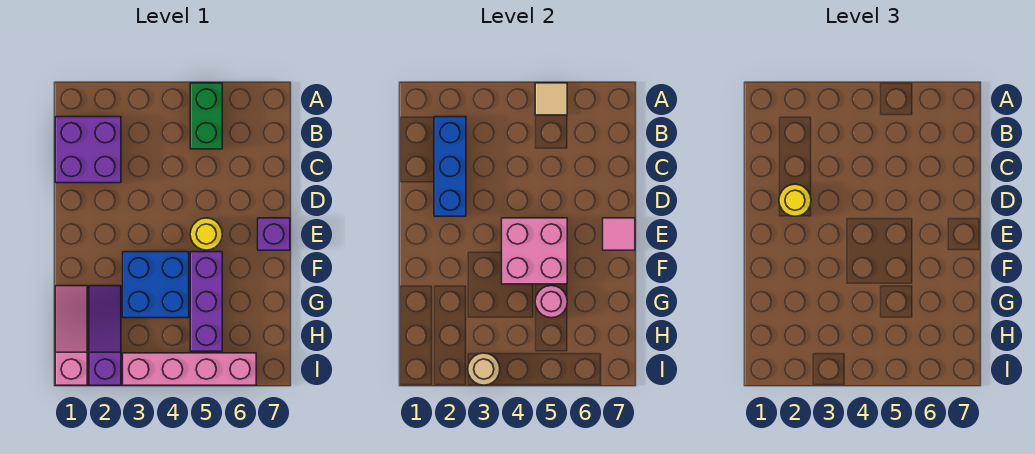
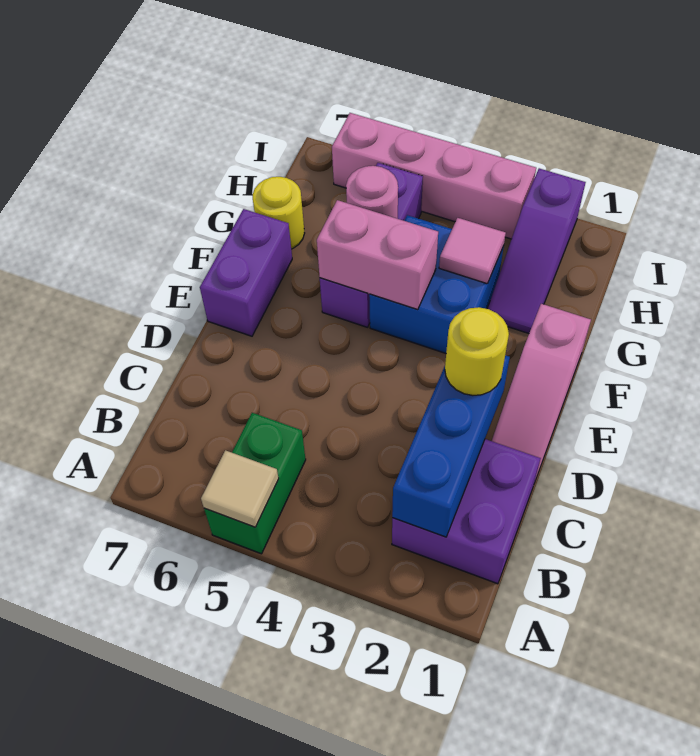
pink brick E4:F5 level 2 -> pink brick F4:F5 level 2
yellow round brick E5 level 1 -> yellow round brick G7 level 1
purple brick E7 level 1 -> purple brick E7:F7 level 1
pink tile E7 level 2 -> pink tile G3 level 2
pink slope G1:I1 level 1 top I -> pink slope D1:F1 level 1 top F
tan round brick I3 level 2 -> none

